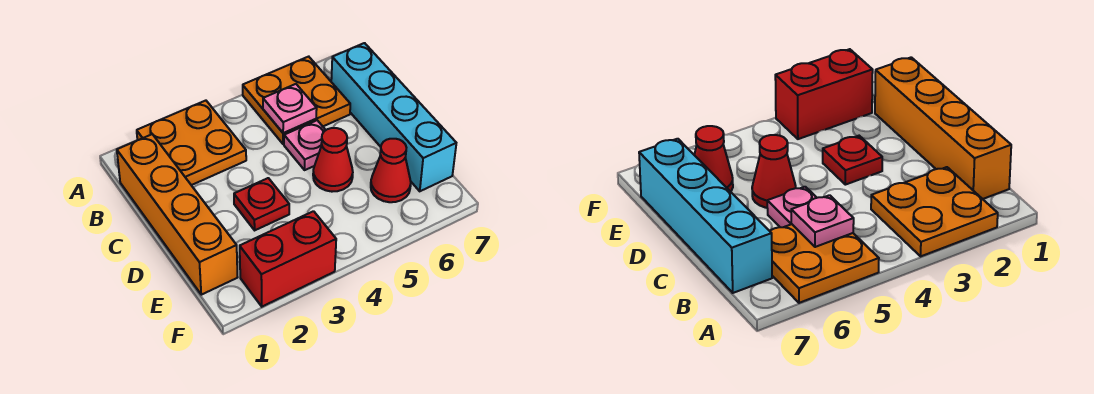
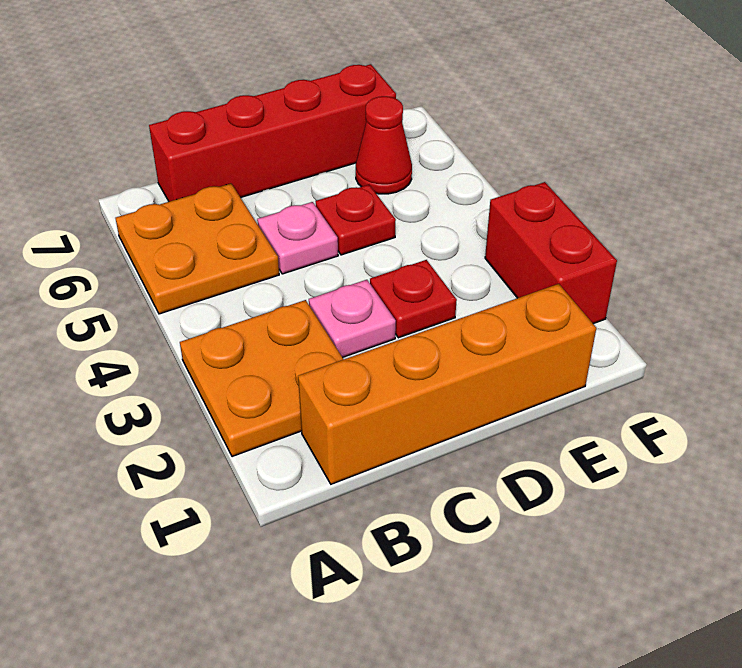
pink plate B5 level 2 -> pink plate C3 level 1
cyan brick B7:E7 level 1 -> red brick B7:E7 level 1
red cone D5 level 1 -> red plate D5 level 1

